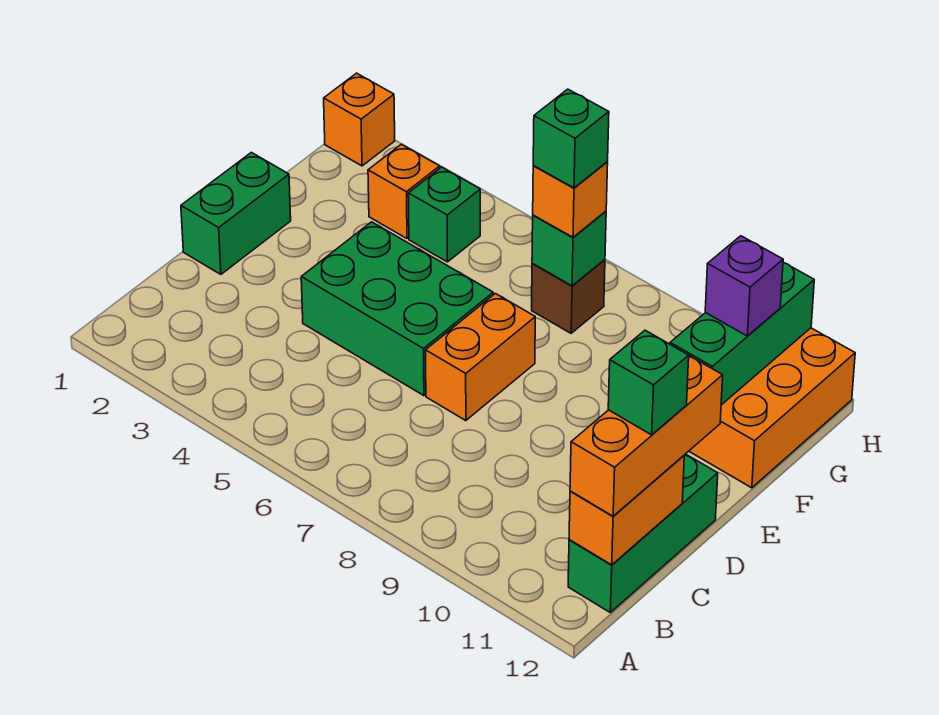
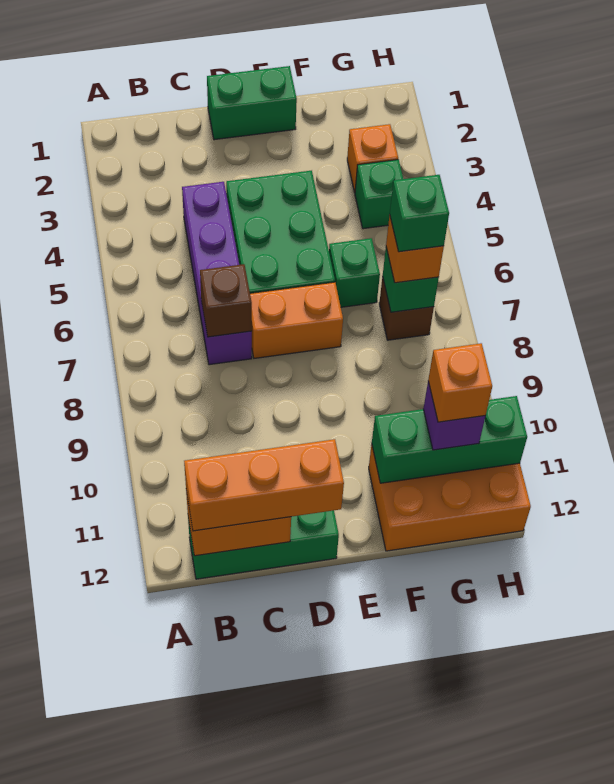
none -> purple brick C4:C7 level 1
none -> brown brick C7 level 2
green brick C12 level 4 -> green brick F6 level 1
orange brick H1 level 1 -> orange brick G11 level 4

